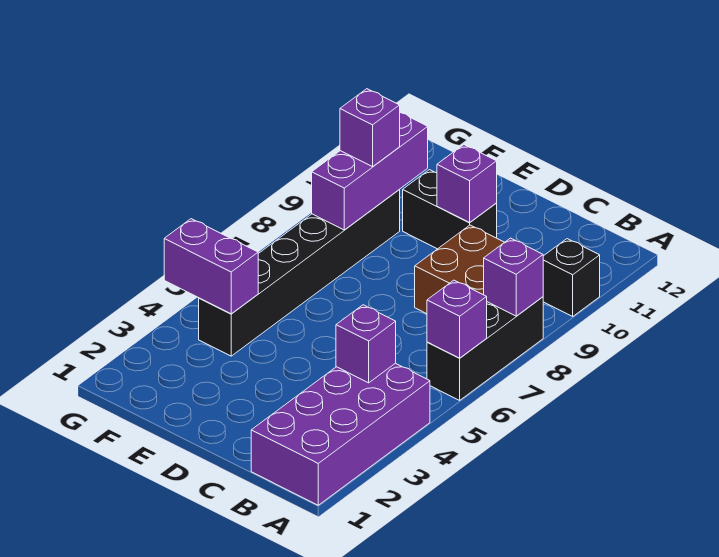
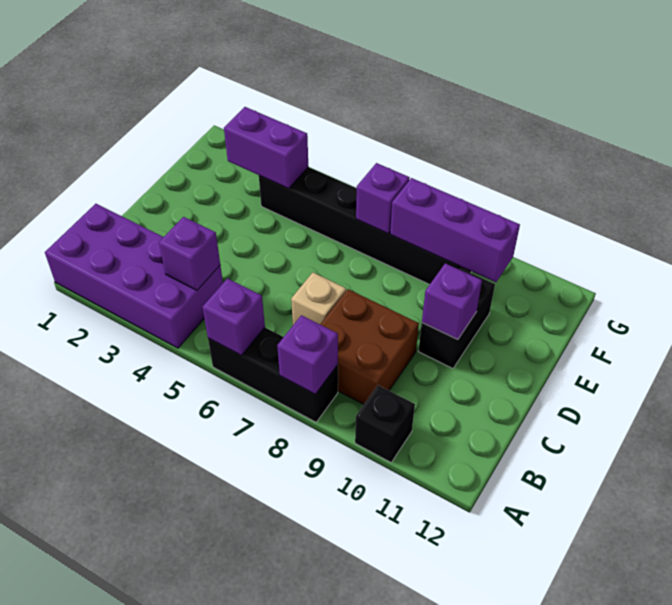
none -> tan brick C7 level 1
purple brick F4:G4 level 2 -> purple brick F3:F4 level 2
purple brick F9 level 3 -> purple brick F7 level 2

